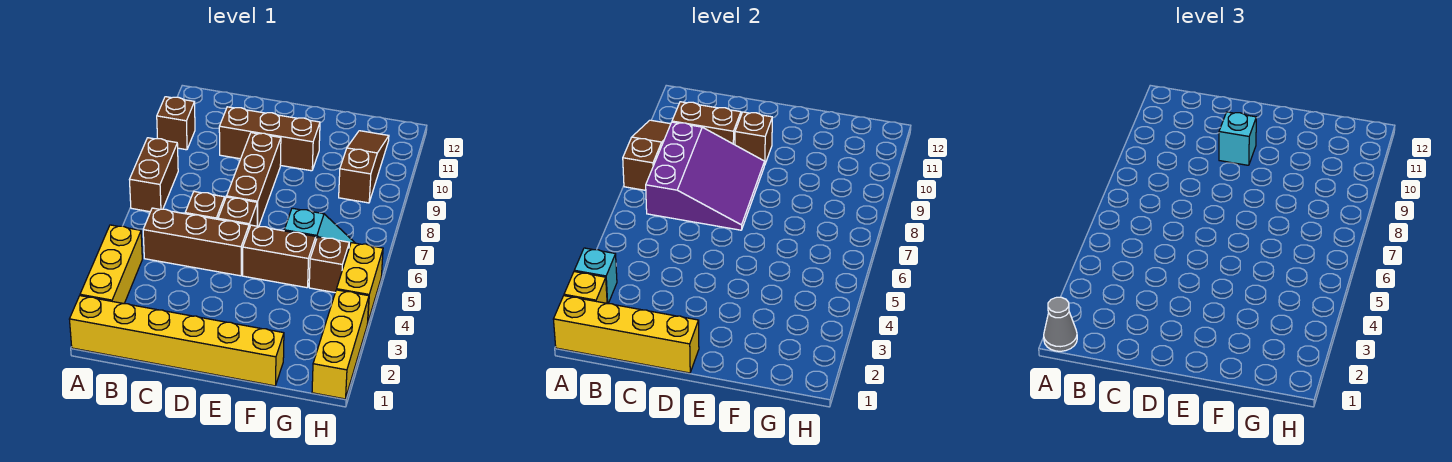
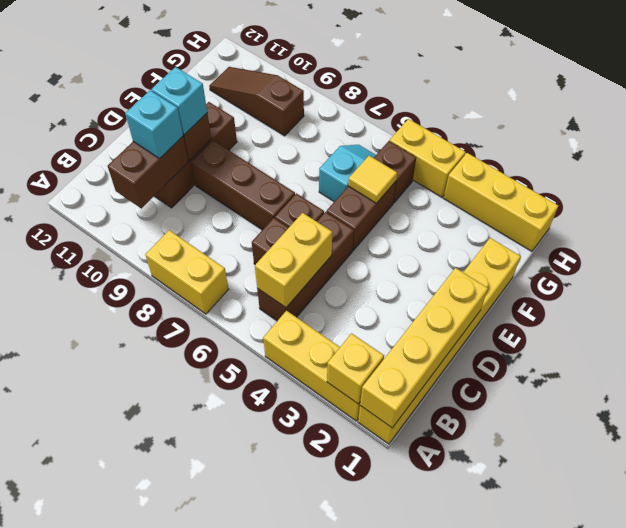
grey cone A1 level 3 -> none
cyan brick A3 level 2 -> cyan brick C10 level 3
brown brick A7:A8 level 1 -> yellow brick A7:A8 level 1
brown slope A8:A10 level 2 top 8 -> none
brown brick A10 level 1 -> none
none -> yellow brick B5:C5 level 2
purple slope B7:D9 level 2 top B -> none
none -> yellow tile F5 level 2

